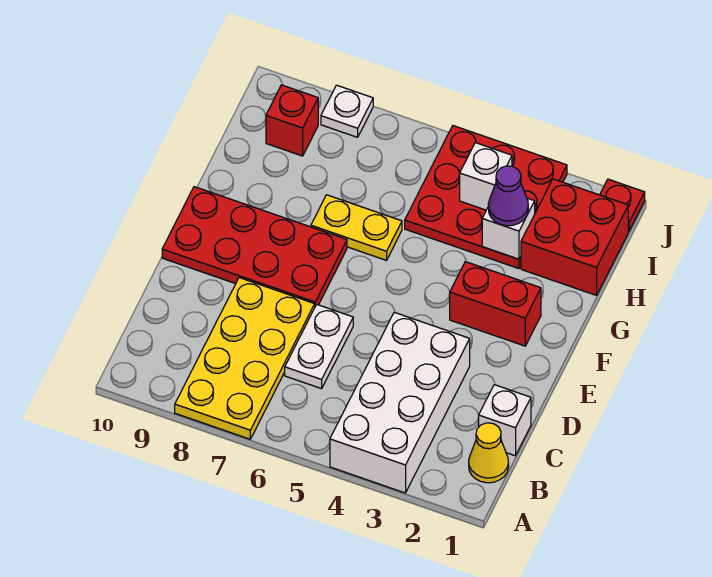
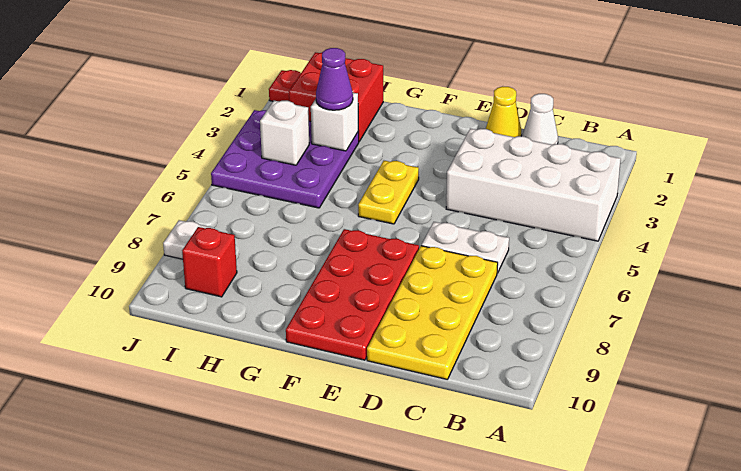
yellow plate A7:D8 level 1 -> yellow plate C7:D10 level 1
yellow cone B1 level 1 -> yellow cone D1 level 1
white brick C1 level 1 -> white cone C1 level 1
red brick F2:F3 level 1 -> none
yellow plate G6:G7 level 1 -> yellow plate F4:F5 level 1
red plate H3:J5 level 1 -> purple plate H3:J5 level 1

